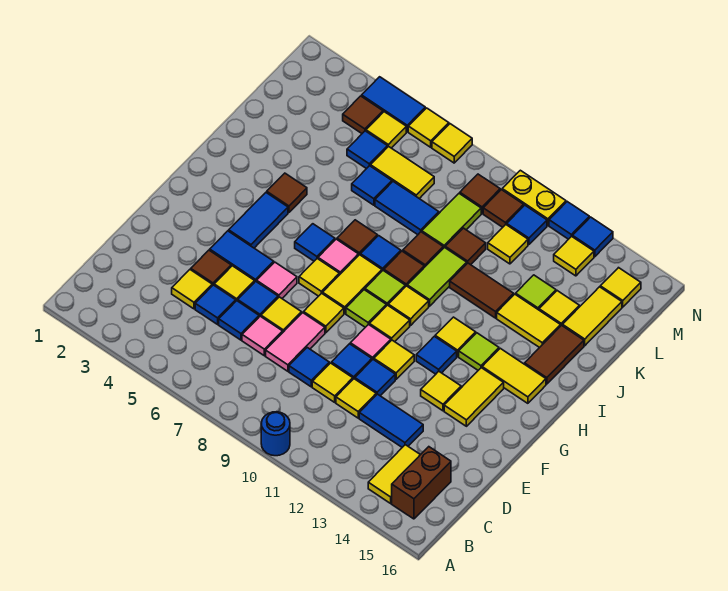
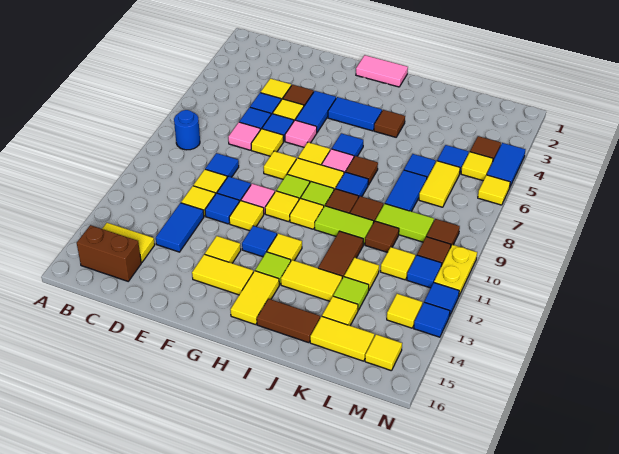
blue round brick A10 level 1 -> blue round brick B8 level 1
pink tile D8:E8 level 1 -> pink tile G1:H1 level 1
yellow tile J13:J14 level 1 -> yellow tile I13:J13 level 1
yellow tile N7 level 1 -> yellow tile K12 level 1

